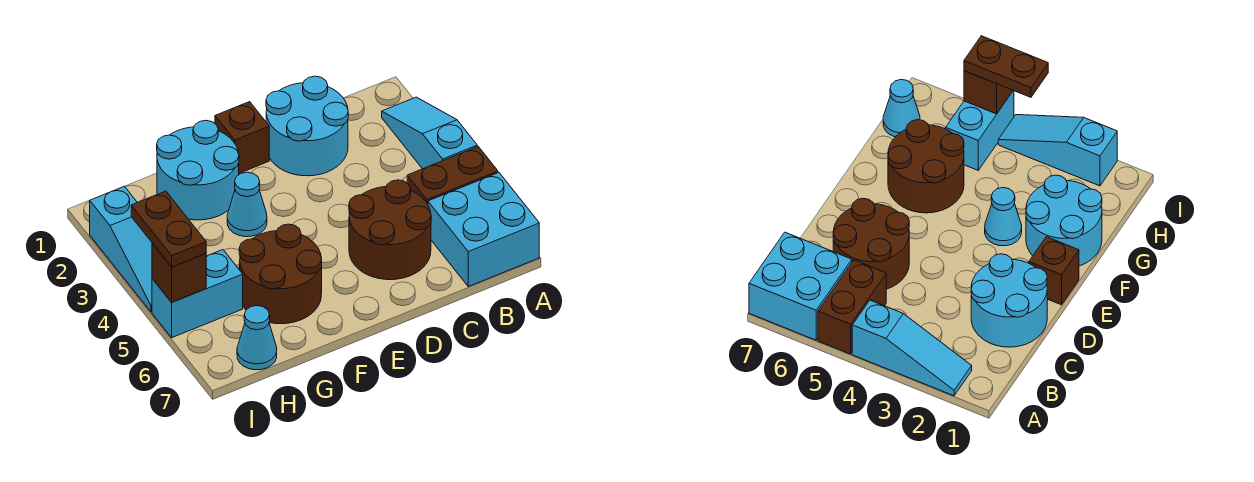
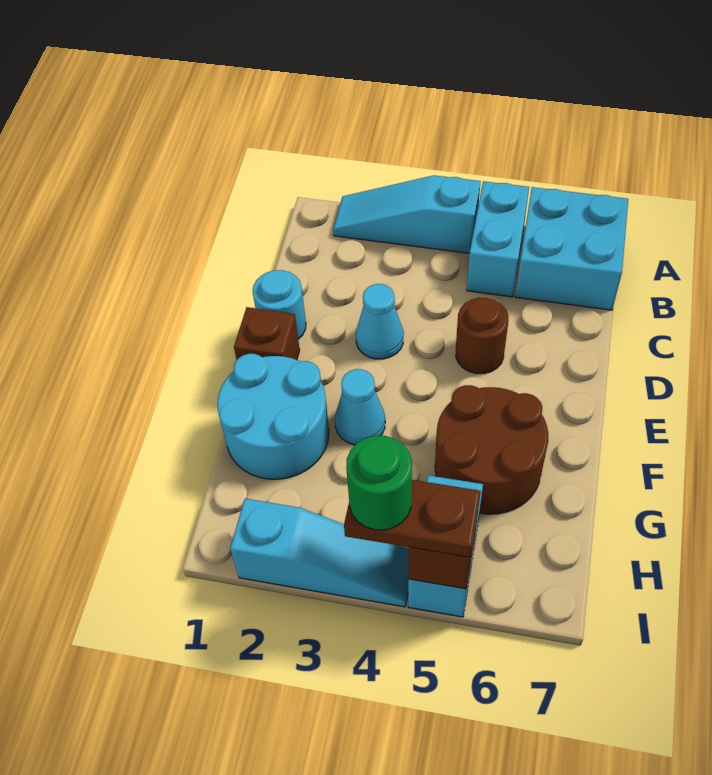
brown brick A5:B5 level 1 -> cyan brick A5:B5 level 1
cyan round brick C1:D2 level 1 -> cyan round brick D1 level 1
brown round brick C5:D6 level 1 -> brown round brick D5 level 1
cyan cone H7 level 1 -> cyan cone D3 level 1
none -> green round brick I4 level 4

